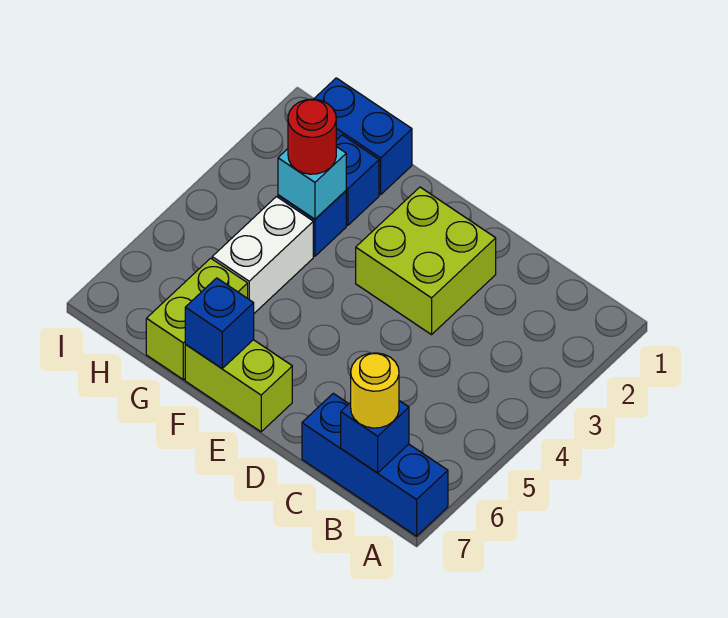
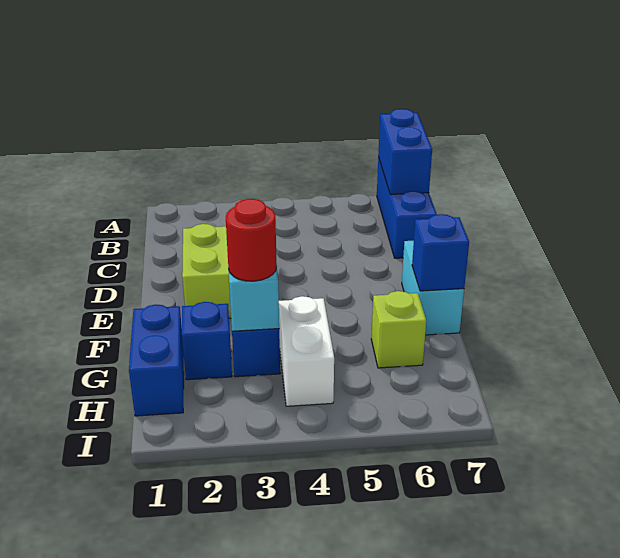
blue brick B7 level 2 -> blue brick A7:B7 level 2
yellow round brick B7 level 3 -> none
lime brick E7:F7 level 1 -> cyan brick E7:F7 level 1
white brick G4:G5 level 1 -> white brick G4:H4 level 1
lime brick G6:G7 level 1 -> lime brick G6 level 1

